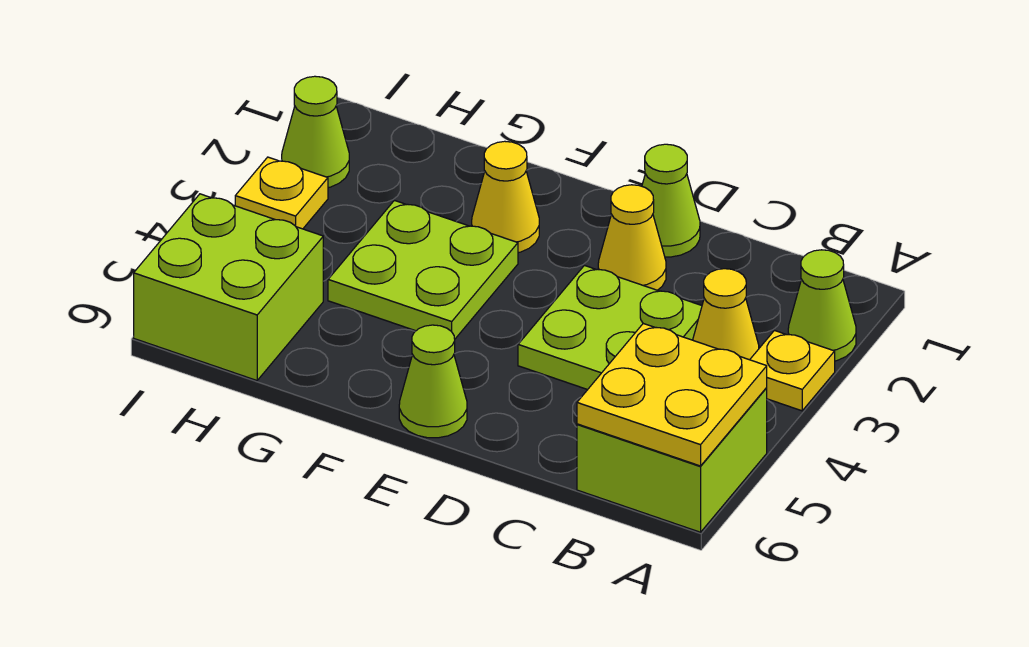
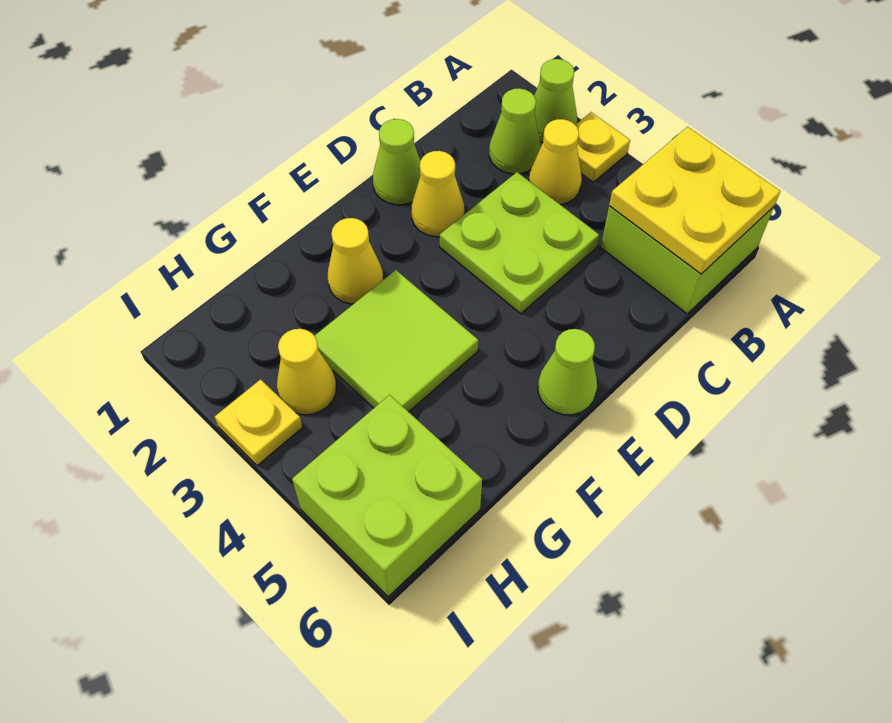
lime plate F3:G4 level 1 -> lime tile F3:G4 level 1
none -> yellow cone H3 level 1
lime cone I2 level 1 -> lime cone B2 level 1

